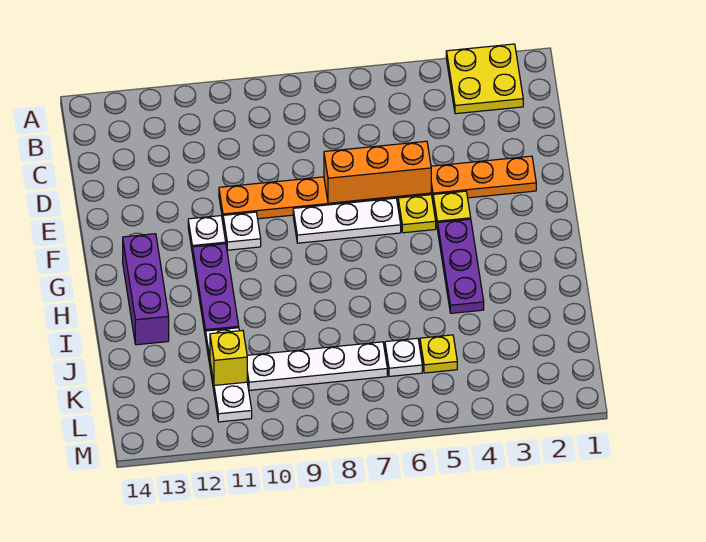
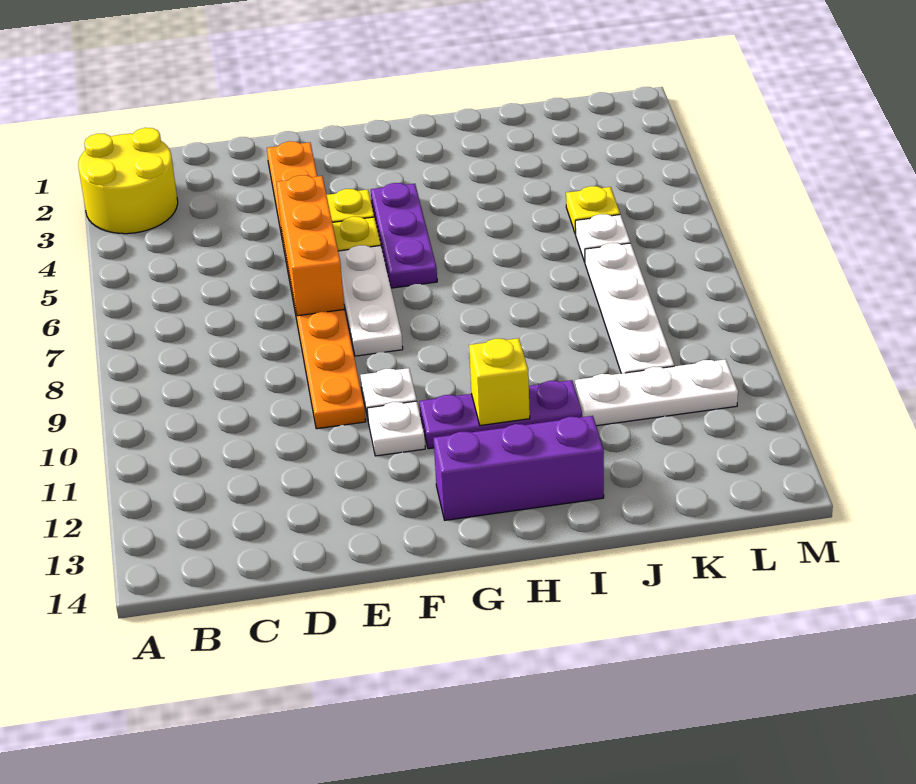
yellow plate A2:B3 level 1 -> yellow round brick A2:B3 level 1
purple plate G4:I4 level 1 -> purple plate G4:G6 level 1
yellow brick K11 level 2 -> yellow brick H11 level 2

